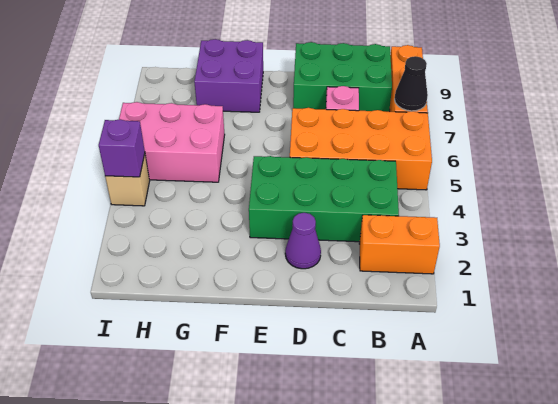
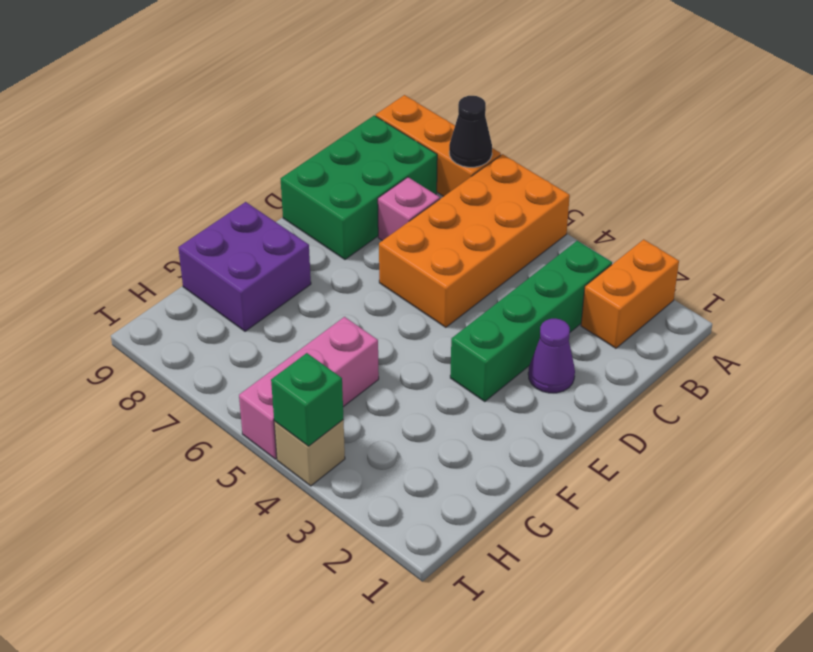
green brick B3:E4 level 1 -> green brick B3:E3 level 1
pink brick G5:I6 level 1 -> pink brick G5:I5 level 1
purple brick I4 level 2 -> green brick I4 level 2

